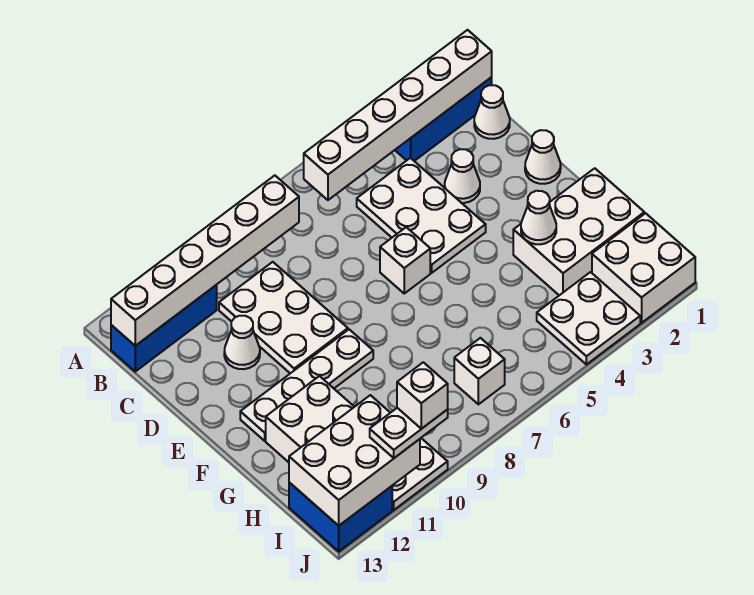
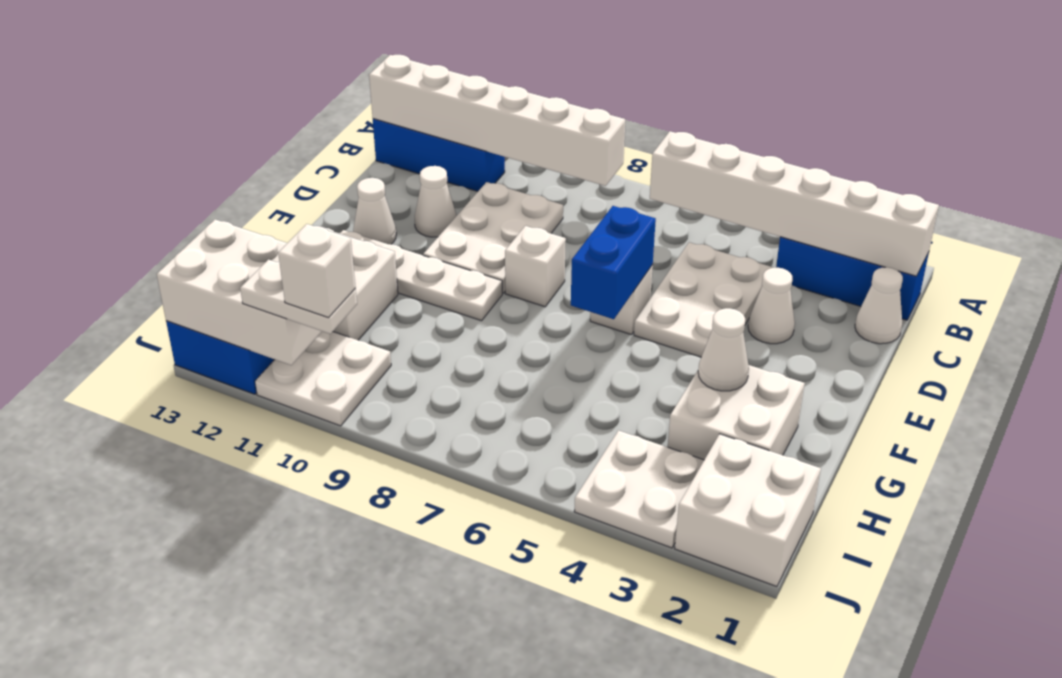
white cone E1 level 1 -> white cone E12 level 1
none -> blue brick E6:F6 level 2
white brick G1:H3 level 1 -> white brick G2:H3 level 1
white brick I7 level 1 -> white brick E8 level 1

